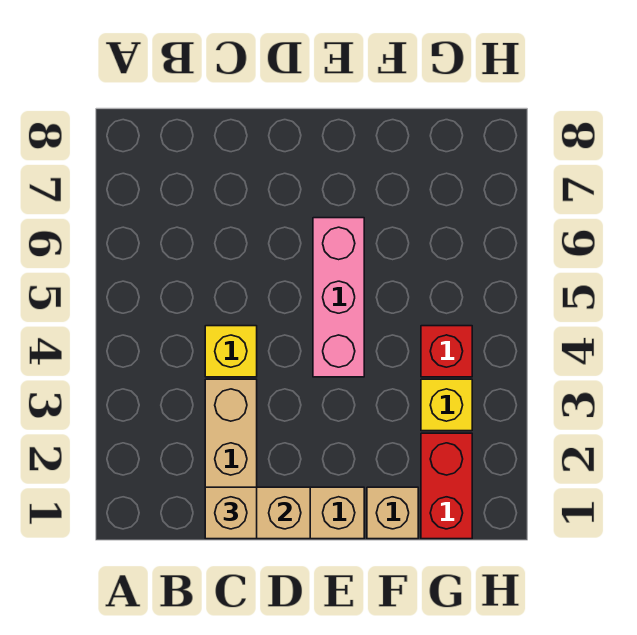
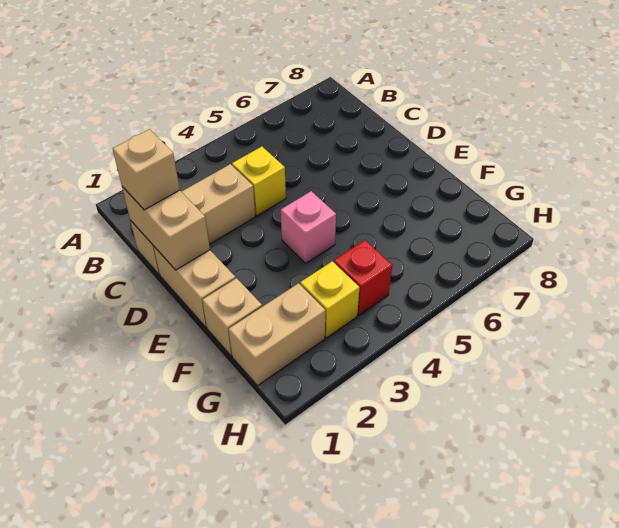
pink brick E4:E6 level 1 -> pink brick E4 level 1
red brick G1:G2 level 1 -> tan brick G1:G2 level 1

